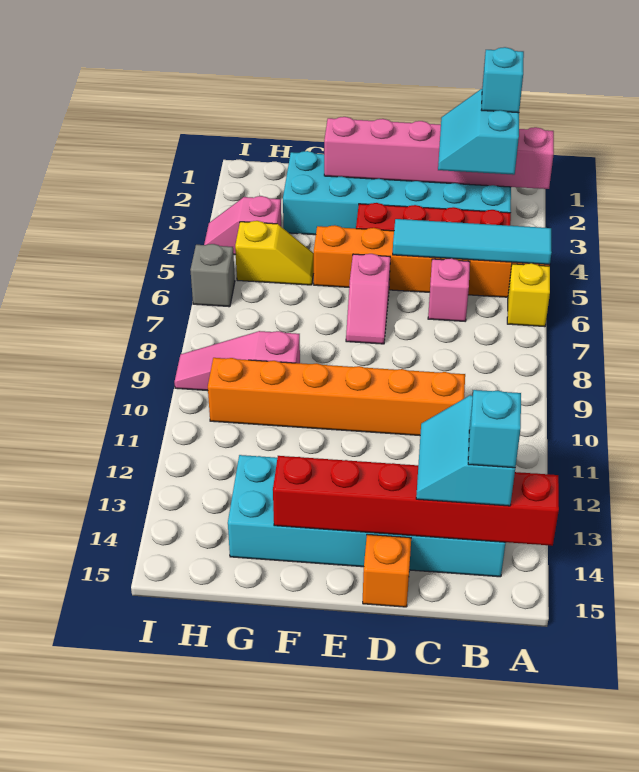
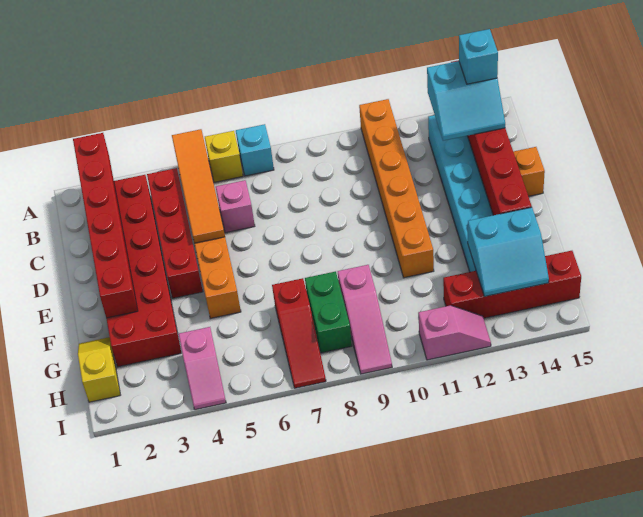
pink brick A2:F2 level 2 -> red brick A2:F2 level 2
cyan tile A5:D5 level 2 -> orange tile A5:D5 level 2
cyan brick B2:G3 level 1 -> red brick B2:G3 level 1
cyan slope B2:C3 level 3 top B -> cyan slope G13:H14 level 2 top G
cyan brick B2 level 4 -> cyan brick A7 level 1
orange brick C10:H10 level 1 -> orange brick A11:F11 level 1
pink slope E6:E7 level 1 top 6 -> pink slope I11:I12 level 1 top 11
yellow slope G5:H5 level 1 top H -> yellow slope G1:H1 level 1 top H
none -> red slope G7:I7 level 1 top G
none -> green brick G8:H8 level 1
none -> red brick H12:H15 level 1
grey brick I6 level 1 -> none

